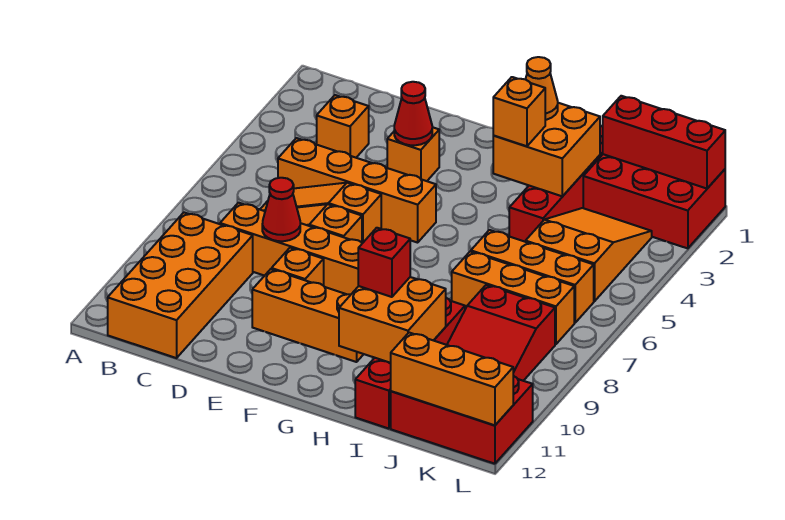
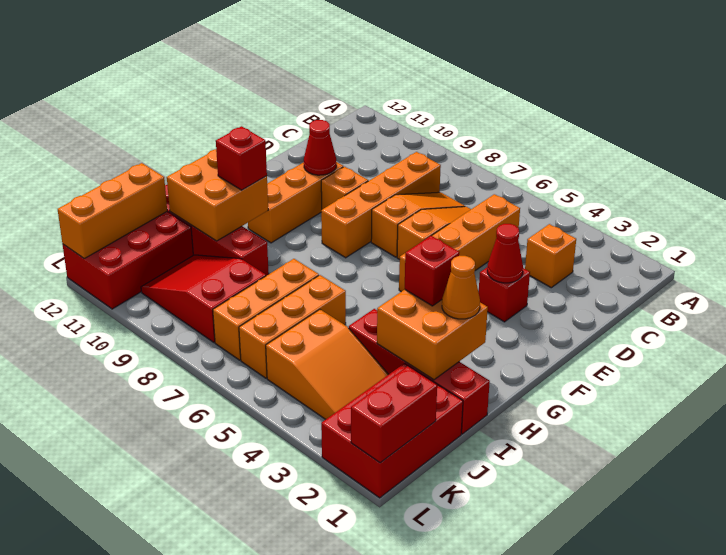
orange brick B9:C12 level 1 -> none
red cone D8 level 2 -> red cone E10 level 2
orange brick E3 level 1 -> red brick E3 level 1
orange brick H3 level 3 -> red brick H3 level 3
red brick J1:L1 level 2 -> red brick K1:L1 level 2

